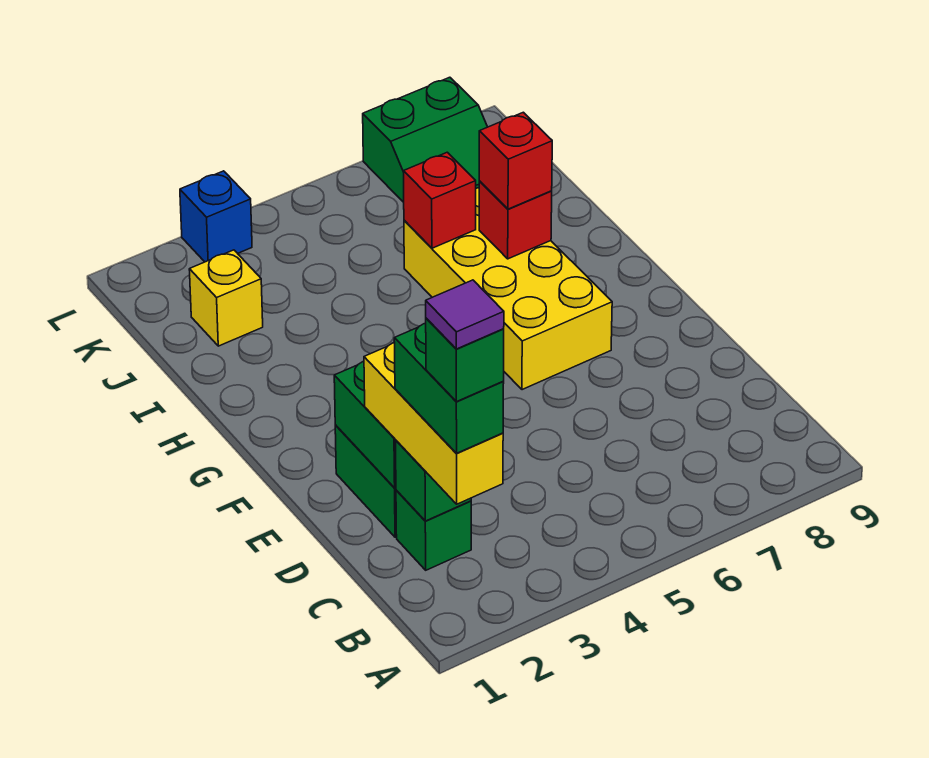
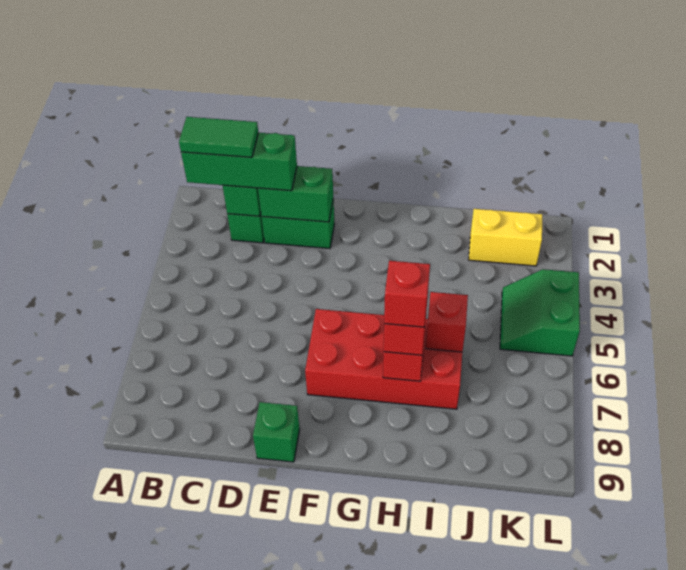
yellow brick B2:D2 level 3 -> green brick B2:D2 level 3
green brick B2:C2 level 4 -> green tile B2:C2 level 4
green brick B2 level 5 -> green brick E9 level 1
purple tile B2 level 6 -> none
yellow brick F6:I7 level 1 -> red brick F6:I7 level 1
none -> red brick H7 level 4
yellow brick J2 level 1 -> yellow brick J2:K2 level 1
green slope K7:L8 level 1 top L -> green slope K4:L5 level 1 top L
blue brick L3 level 1 -> none

